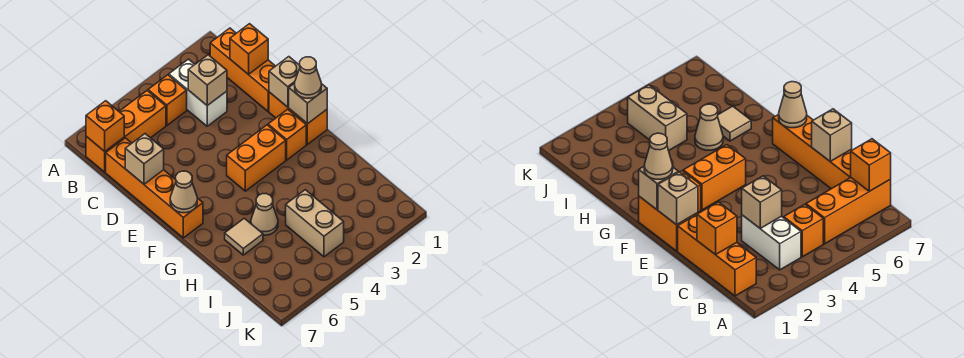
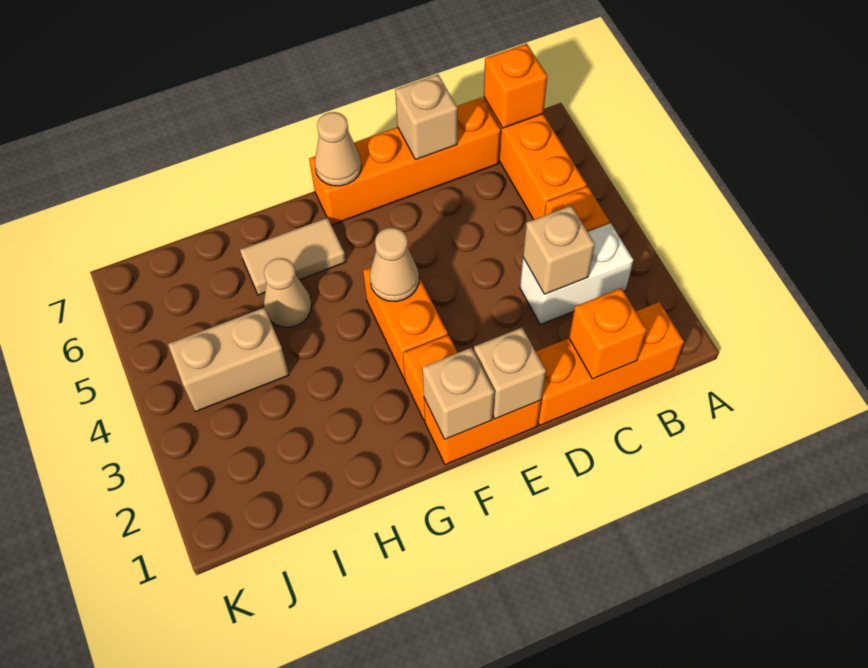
tan cone F1 level 3 -> tan cone F4 level 2
tan tile H6 level 1 -> tan tile G6:H6 level 1

